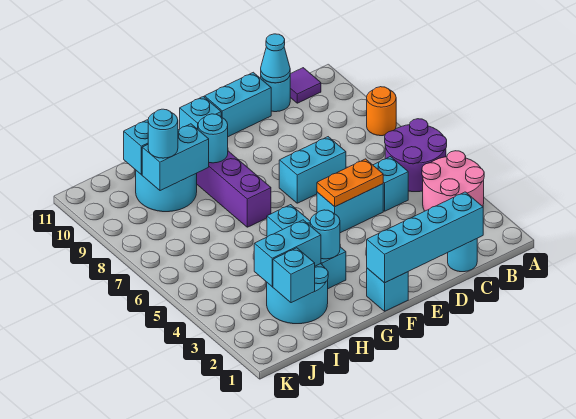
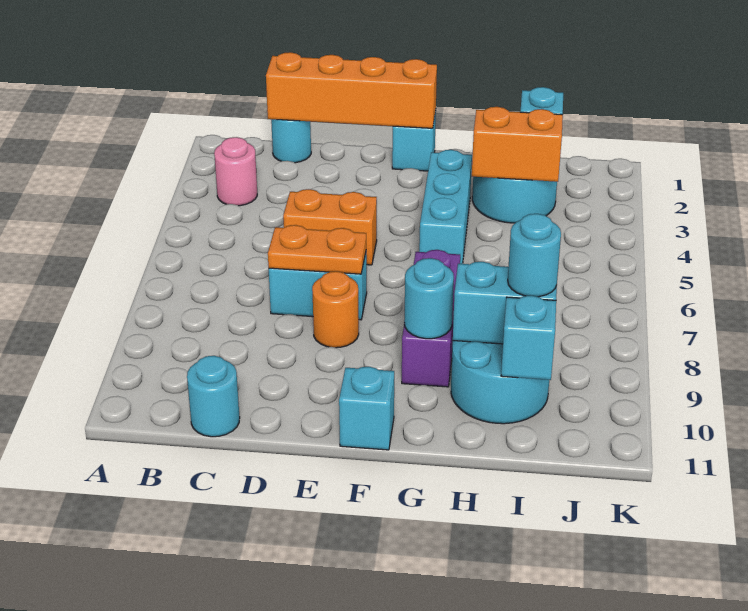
pink round brick A3:B4 level 1 -> pink round brick B3 level 1
purple round brick A5:B6 level 1 -> none
orange round brick A8 level 1 -> orange round brick E8 level 1
purple tile B11 level 1 -> none
cyan brick C1:F1 level 2 -> orange brick C1:F1 level 2
cyan brick C5 level 1 -> none
cyan cone C11 level 2 -> none
cyan brick D5:E5 level 1 -> orange brick D5:E5 level 1
orange plate D5:E5 level 2 -> orange plate D7:E7 level 2
cyan brick D11:E11 level 1 -> none
cyan round brick G3 level 2 -> none
cyan brick H3:I3 level 2 -> orange brick H3:I3 level 2

